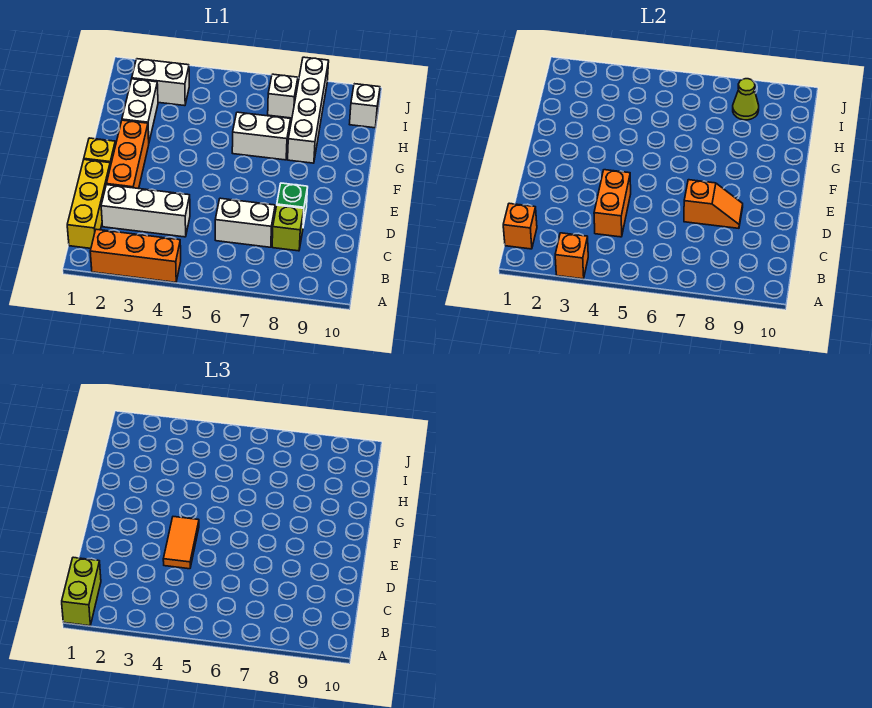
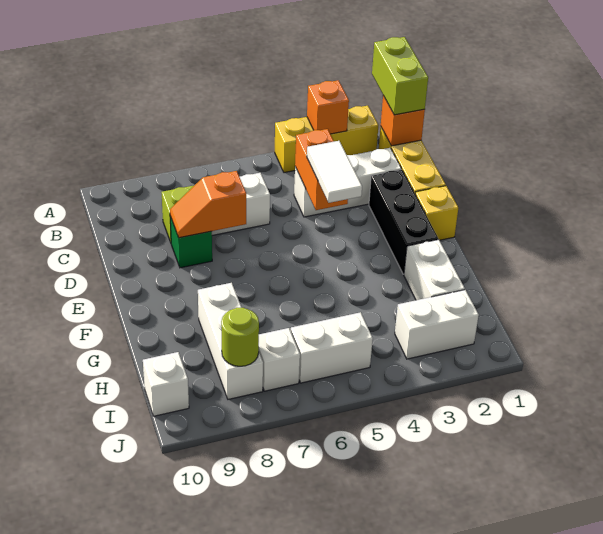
orange brick A2:A4 level 1 -> yellow brick A2:A4 level 1
orange brick D2:F2 level 1 -> black brick D2:F2 level 1
orange tile D4:E4 level 3 -> white tile D4:E4 level 3
white brick G6:G7 level 1 -> white brick I5:I6 level 1
white brick G8:J8 level 1 -> white brick G8:I8 level 1
lime cone I8 level 2 -> lime round brick I8 level 2

